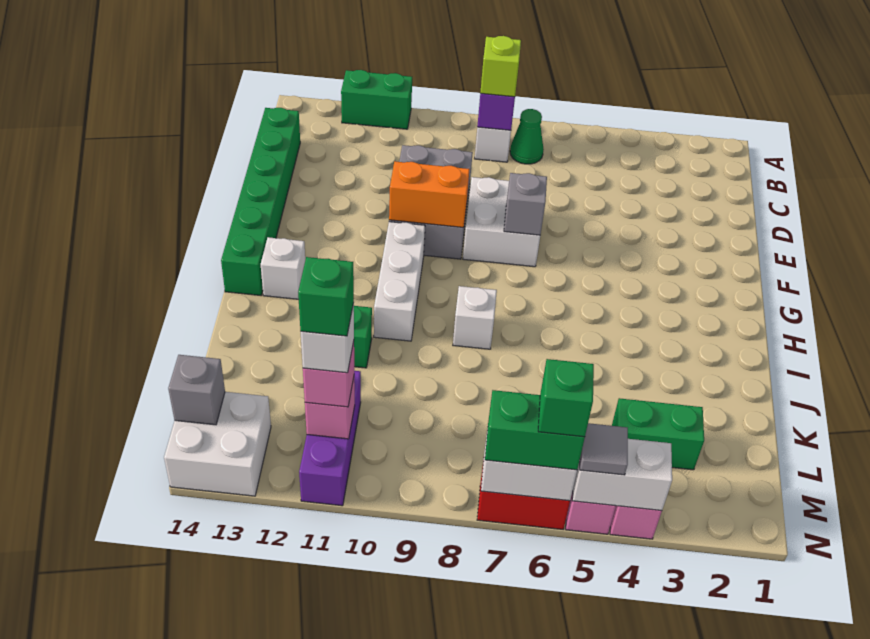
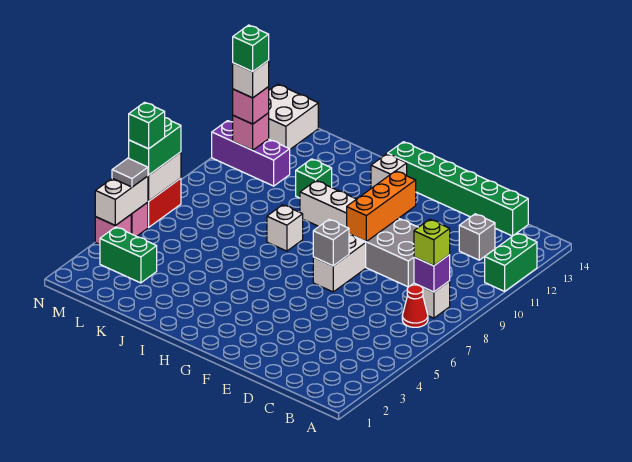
green cone B7 level 1 -> red cone B7 level 1
white brick E7:F8 level 1 -> white brick F7:F8 level 1
orange brick F9:F10 level 2 -> orange brick F9:F11 level 2
green brick L3:L4 level 1 -> green brick L3:M3 level 1
grey brick M14 level 2 -> grey brick C12 level 1

